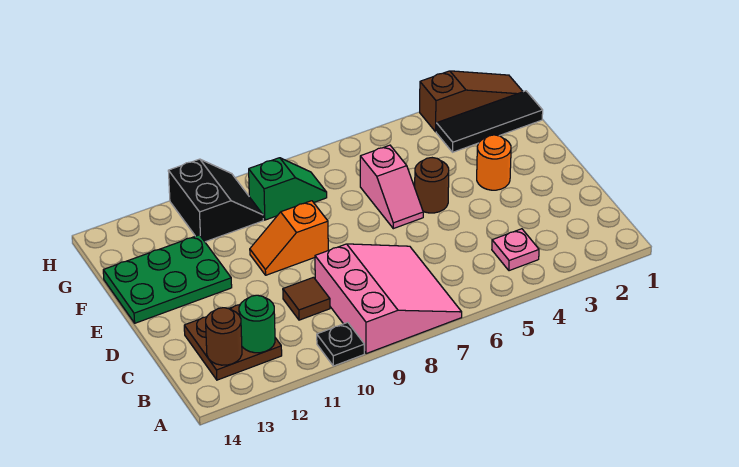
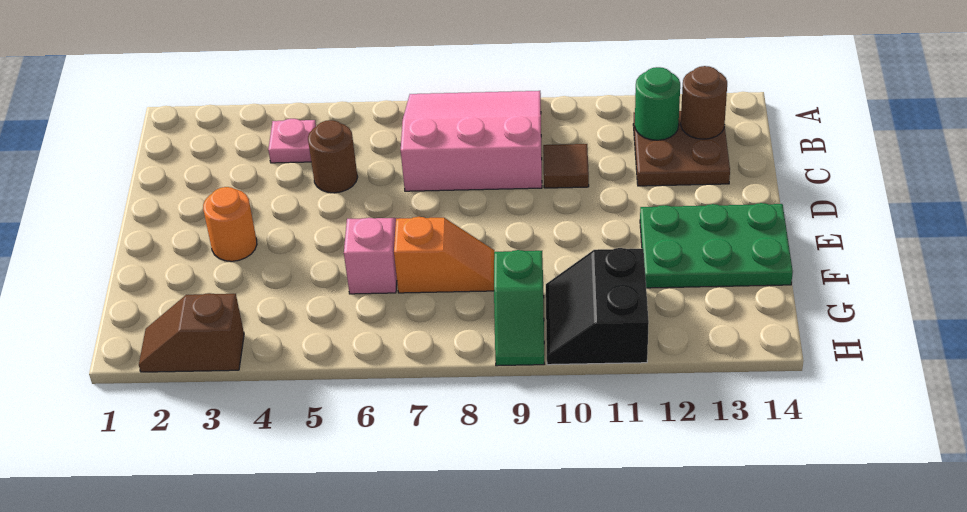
pink slope A7:C9 level 1 top 9 -> pink slope A7:C9 level 1 top C
black plate A10 level 1 -> none
brown round brick E5 level 1 -> brown round brick C5 level 1
orange slope E9:E10 level 1 top 9 -> orange slope F7:F8 level 1 top 7
black tile G1:G3 level 1 -> none
green slope G8:G9 level 1 top 9 -> green slope G9:H9 level 1 top G
brown slope H1:H3 level 1 top 3 -> brown slope H2:H3 level 1 top 3

